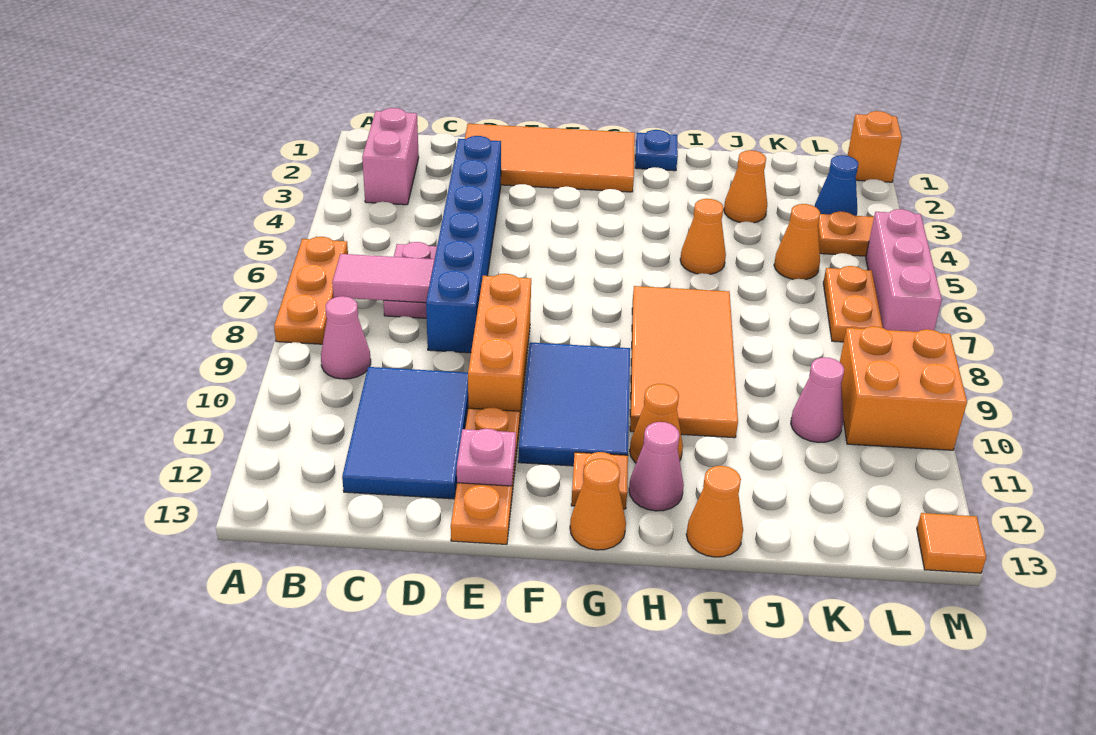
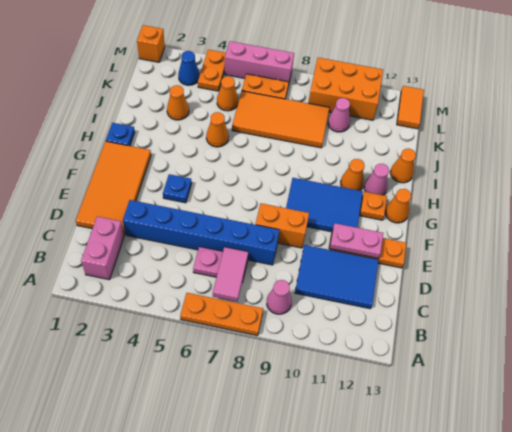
pink brick B2:B3 level 1 -> pink brick B2:C2 level 1
orange brick E8:E10 level 1 -> orange brick E8:E9 level 1
pink plate E12 level 2 -> pink plate E11:E12 level 2
none -> blue plate F4 level 1
orange tile H7:I10 level 1 -> orange tile J6:K9 level 1
orange brick L9:M10 level 1 -> orange brick L9:M11 level 1
orange tile M13 level 1 -> orange tile L13:M13 level 1

